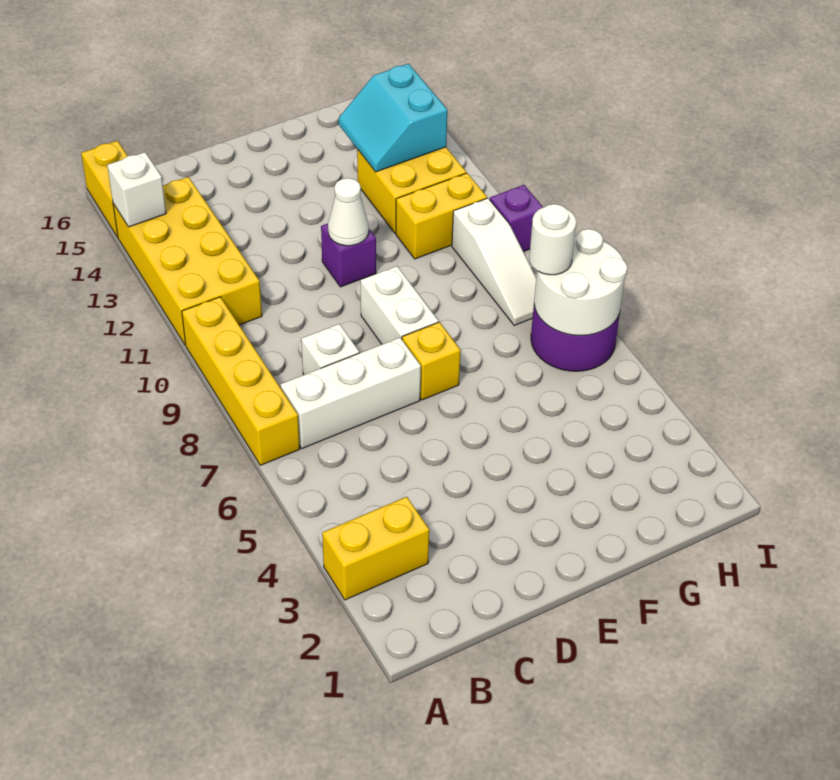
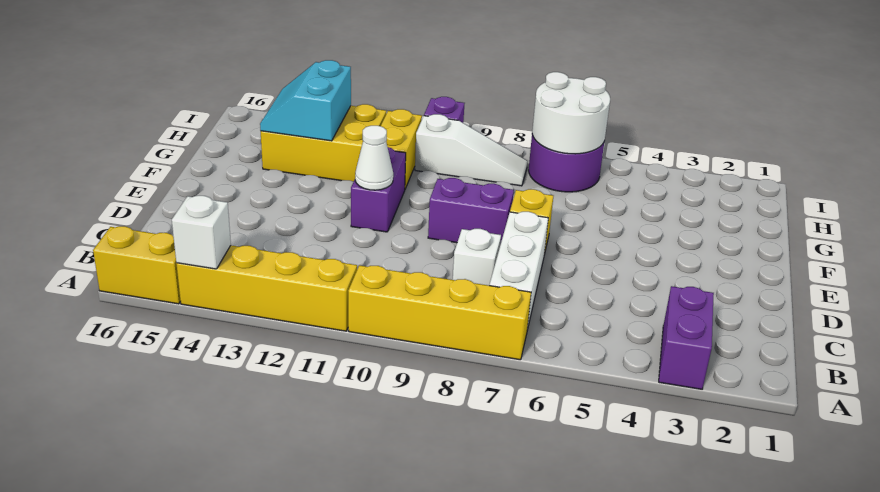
yellow brick A3:B3 level 1 -> purple brick A3:B3 level 1
yellow brick A11:B14 level 1 -> yellow brick A11:A14 level 1
white brick E8:E9 level 1 -> purple brick E8:E9 level 1
purple brick E11 level 1 -> purple brick E11:F11 level 1
yellow brick G12:H13 level 1 -> yellow brick G12:H14 level 1
cyan slope G13:H14 level 2 top H -> cyan slope G13:H14 level 2 top 13
white round brick H7 level 3 -> none

